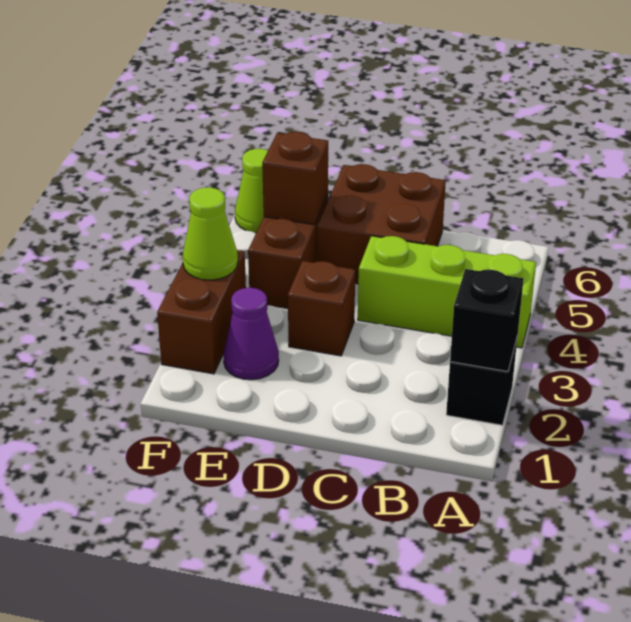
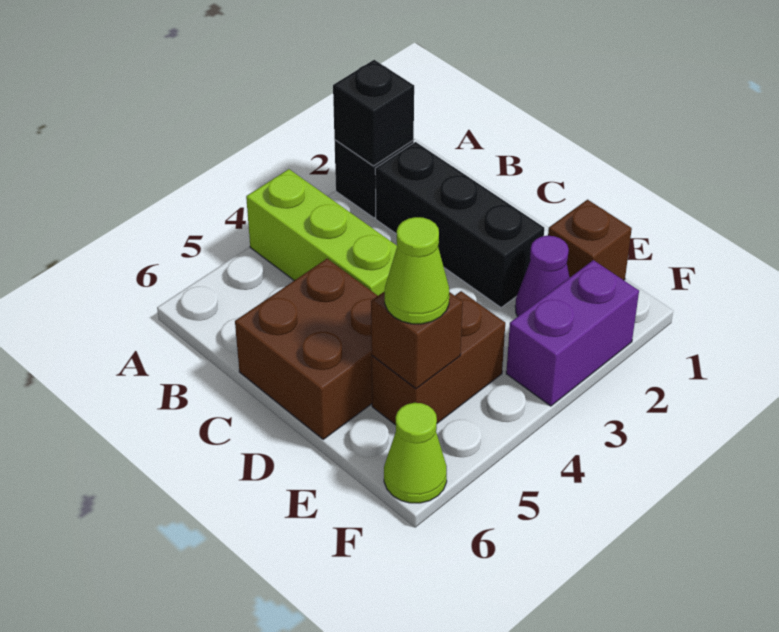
none -> black brick B2:D2 level 1
brown brick D3 level 1 -> brown brick E1 level 1
brown brick F2:F3 level 1 -> purple brick F2:F3 level 1
lime cone F3 level 2 -> lime cone E5 level 3

